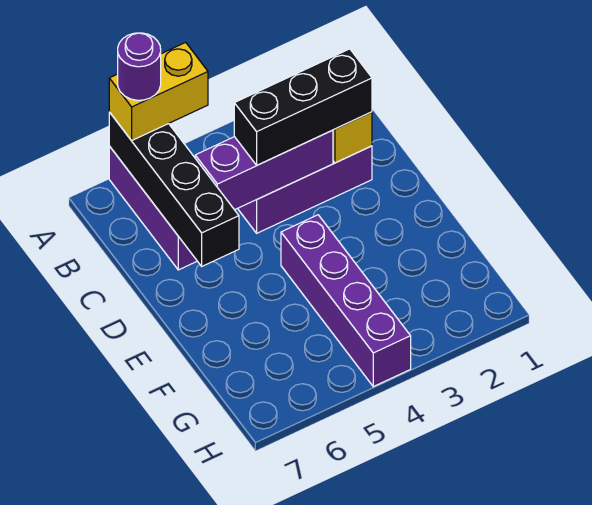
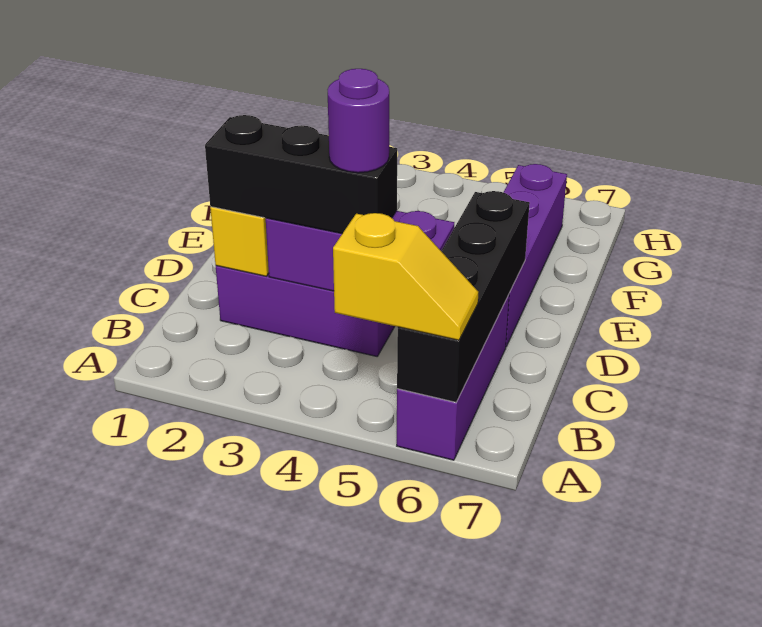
yellow brick A5:A6 level 3 -> yellow slope A5:A6 level 3 top 5
purple round brick A6 level 4 -> purple round brick C4 level 4
purple brick E4:H4 level 1 -> purple brick D6:G6 level 1

